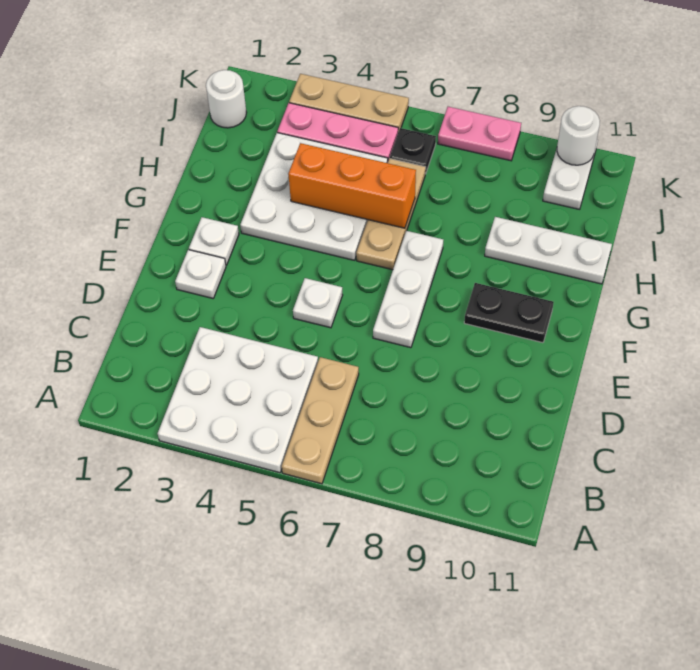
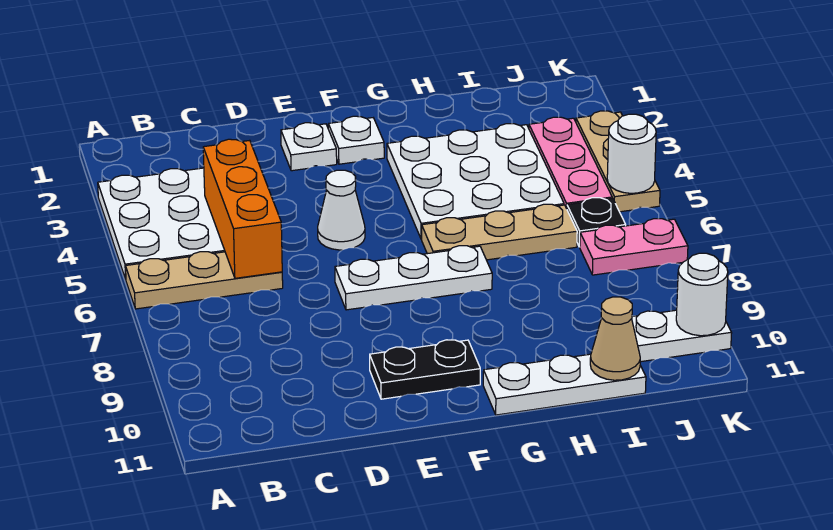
white plate E5 level 1 -> white cone E5 level 1
black plate F9:F10 level 1 -> black plate E10:F10 level 1
orange brick H4:H6 level 2 -> orange brick C4:C6 level 2
white plate H9:H11 level 1 -> white plate G11:I11 level 1
none -> tan cone I11 level 2
white round brick J1 level 1 -> white round brick K5 level 2
pink plate K7:K8 level 1 -> pink plate J7:K7 level 1

